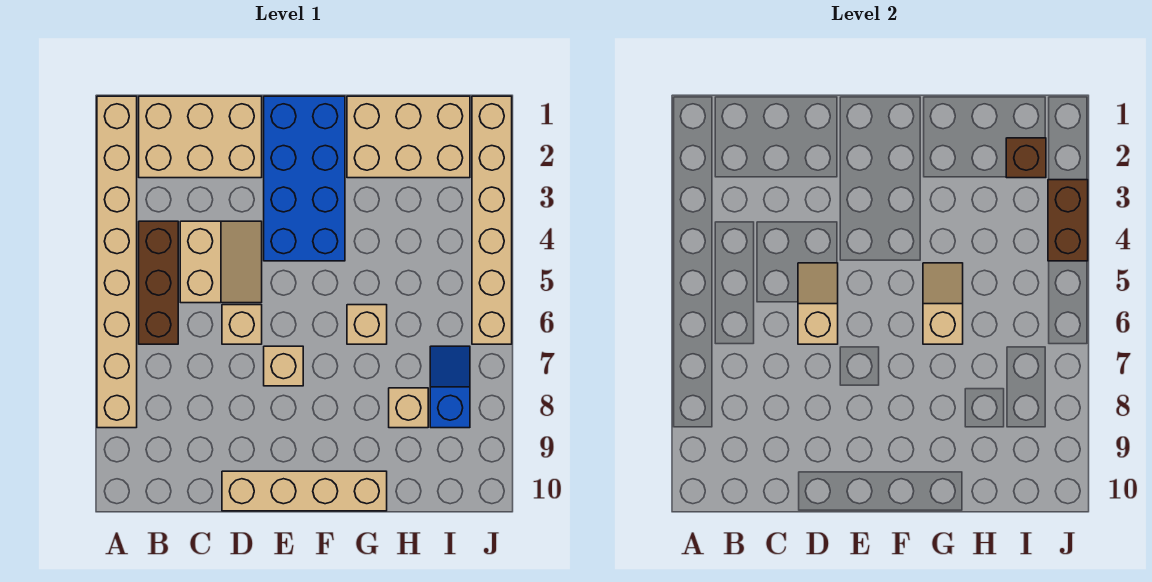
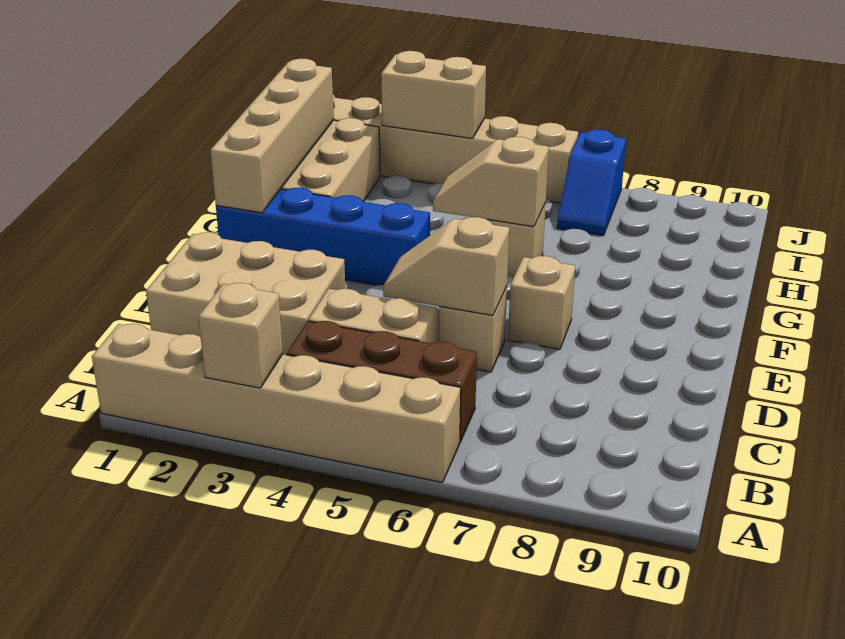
tan brick A1:A8 level 1 -> tan brick A1:A6 level 1
tan brick B1:D2 level 1 -> tan brick C1:D3 level 1
tan brick D10:G10 level 1 -> tan brick F1:I1 level 2
blue brick E1:F4 level 1 -> blue brick F1:F4 level 1
tan brick H8 level 1 -> tan brick A3 level 2
brown brick I2 level 2 -> none
blue slope I7:I8 level 1 top 8 -> blue slope I7:J7 level 1 top J
brown brick J3:J4 level 2 -> tan brick J3:J4 level 2

